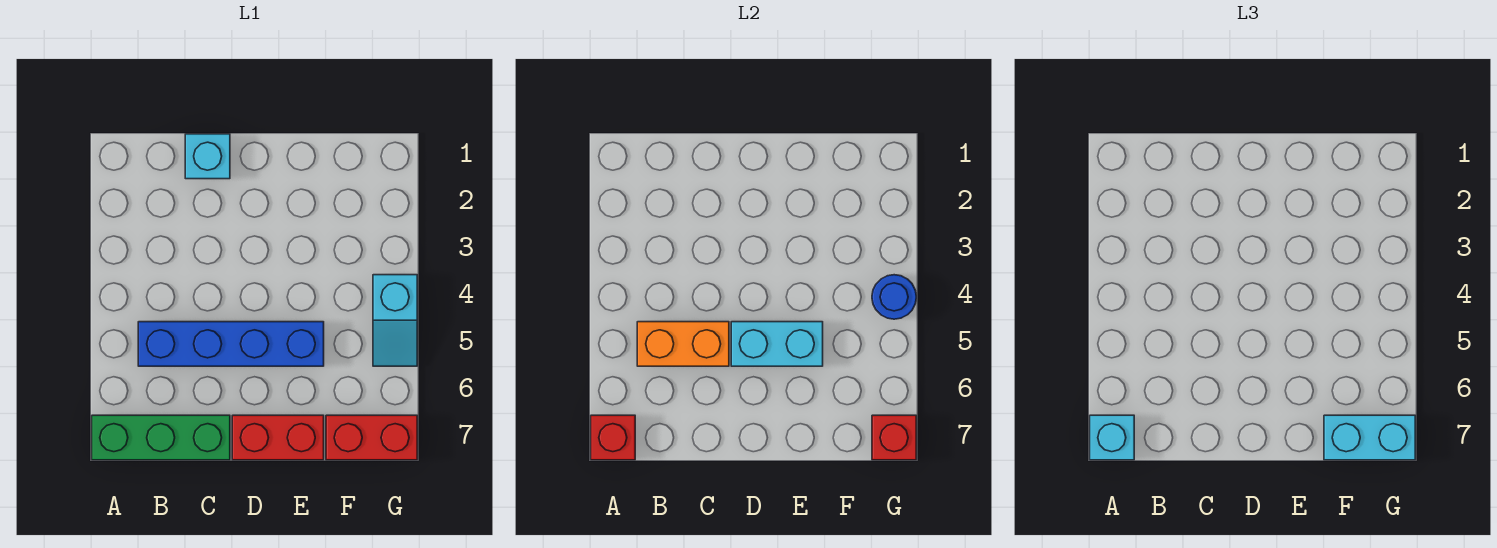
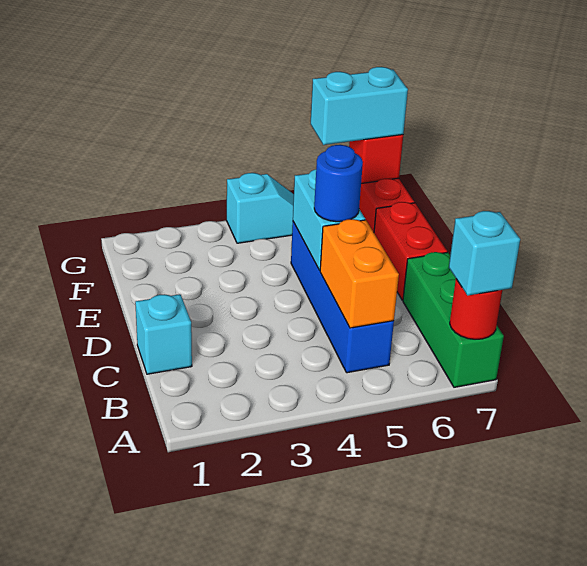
red brick A7 level 2 -> red round brick A7 level 2
cyan brick F7:G7 level 3 -> cyan brick G6:G7 level 3
blue round brick G4 level 2 -> blue round brick D5 level 3

